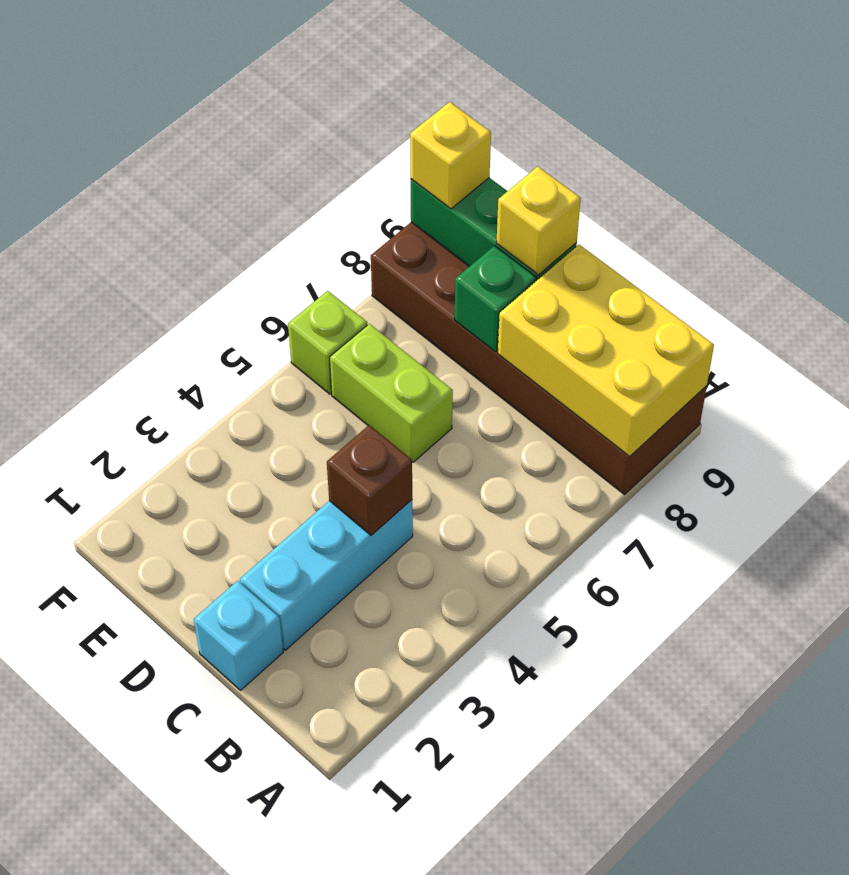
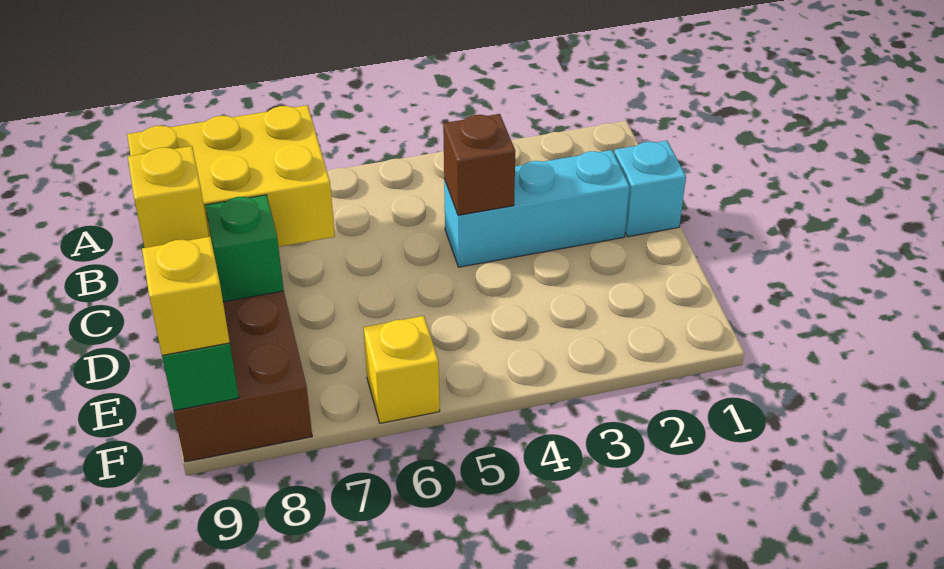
yellow brick A8:C9 level 2 -> yellow brick B7:C9 level 2
lime brick D6:E6 level 1 -> none
lime brick F6 level 1 -> yellow brick F6 level 1

